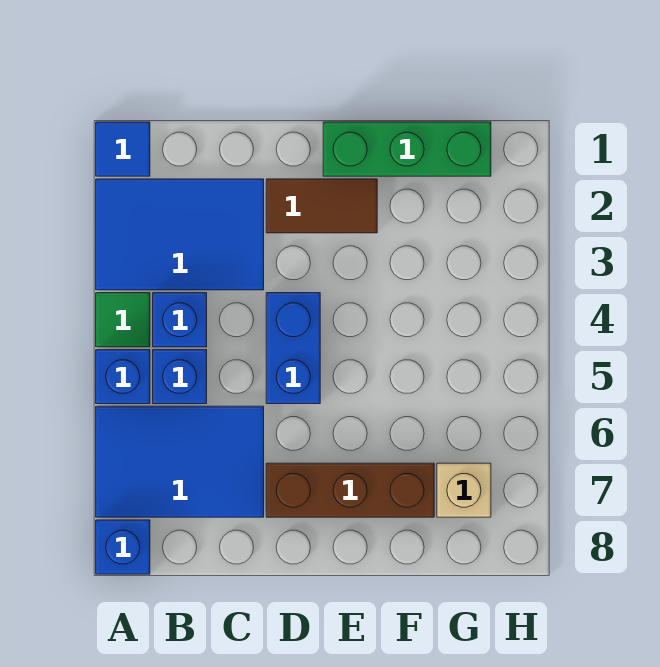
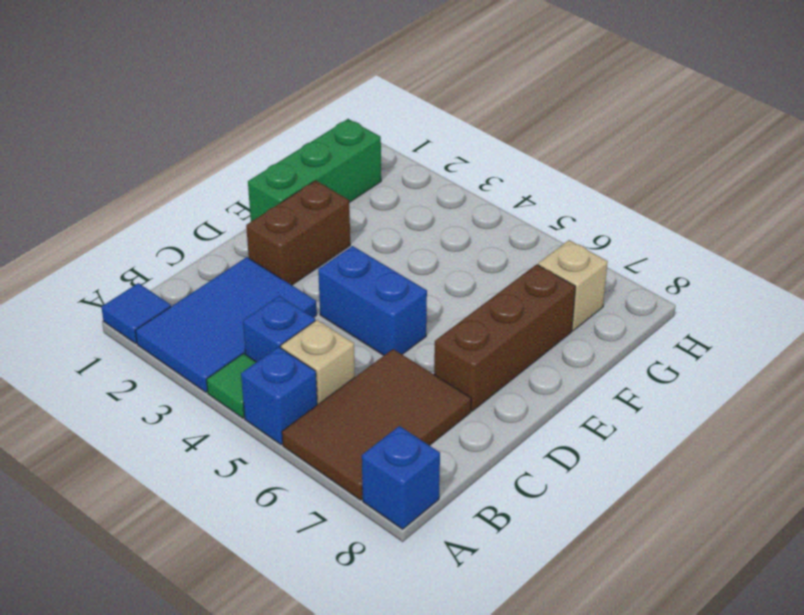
blue tile A6:C7 level 1 -> brown tile A6:C7 level 1
blue brick B5 level 1 -> tan brick B5 level 1
brown tile D2:E2 level 1 -> brown brick D2:E2 level 1

